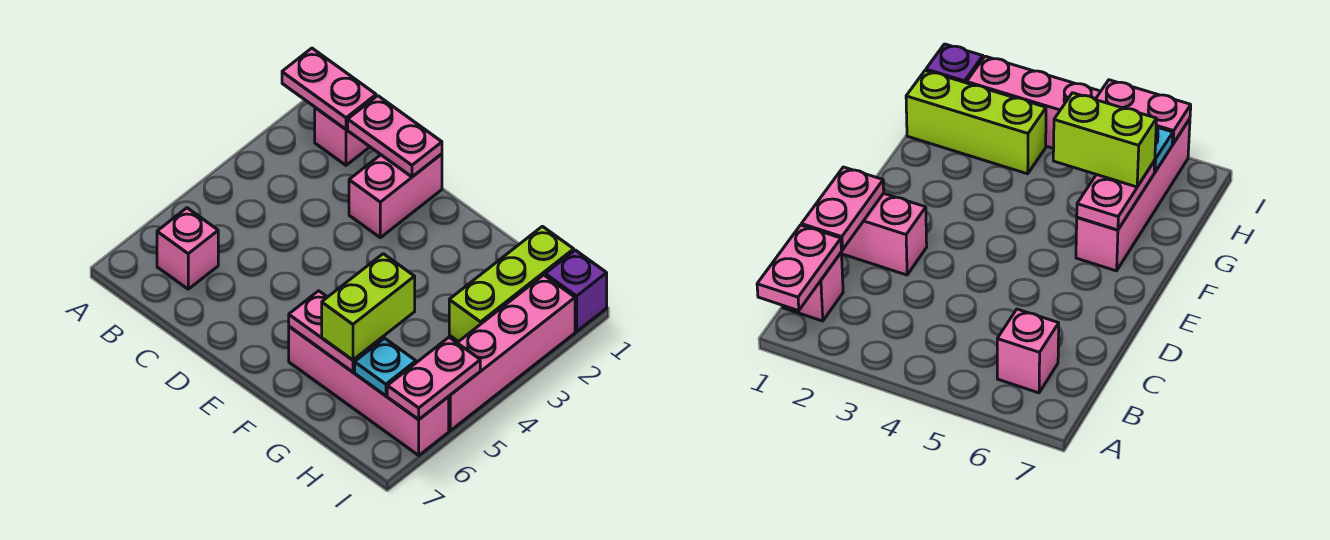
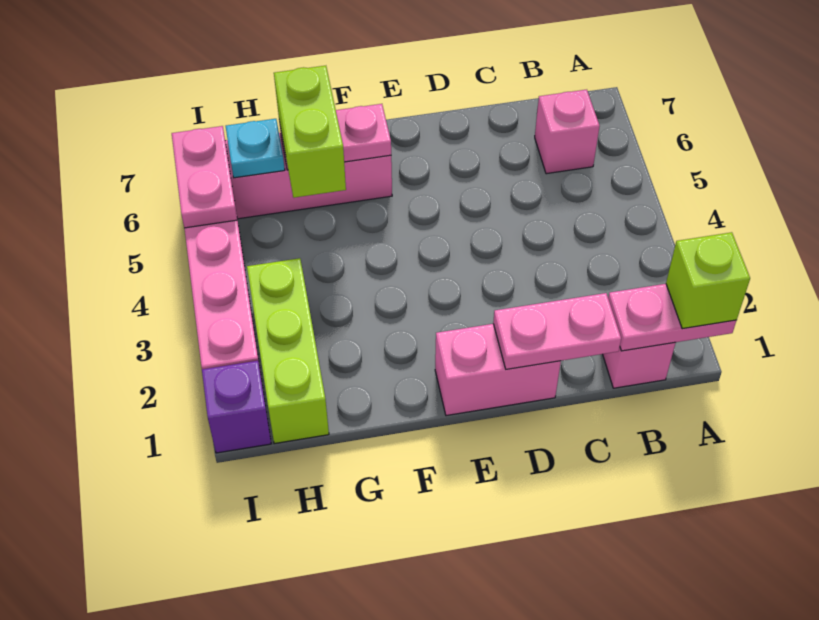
none -> lime brick A1 level 3
pink brick D1:D2 level 1 -> pink brick D1:E1 level 1

